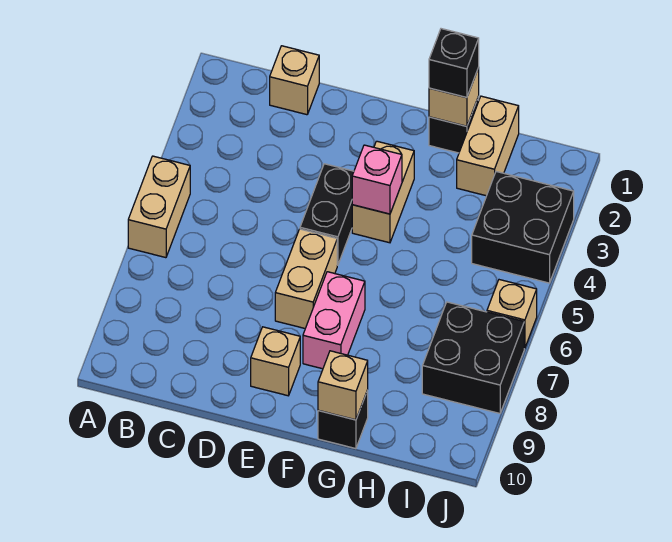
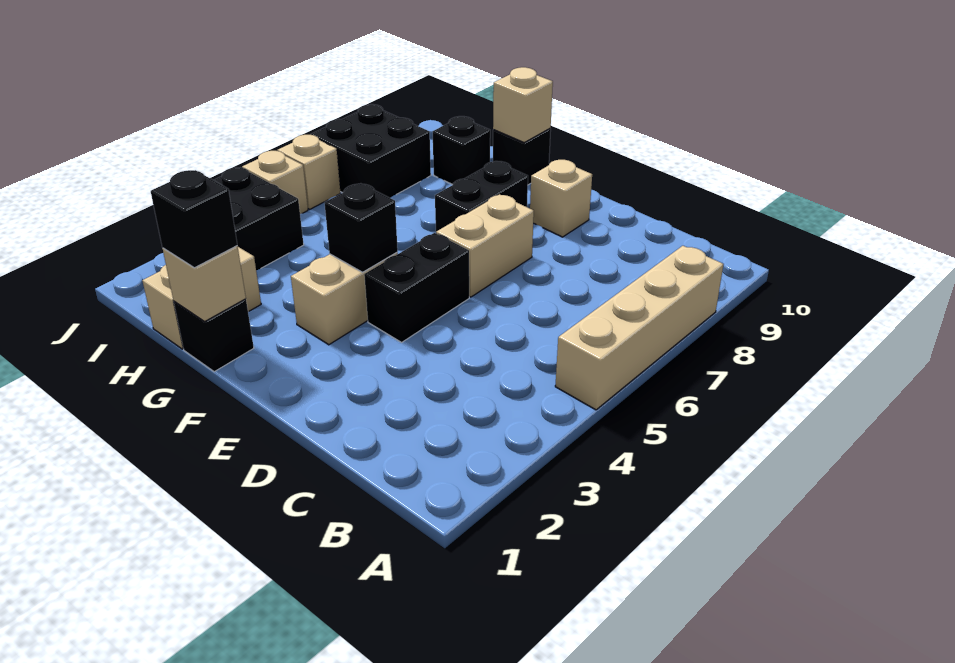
tan brick A5:A6 level 1 -> tan brick A5:A8 level 1
tan brick C1 level 1 -> tan brick J5 level 1
pink brick F4 level 2 -> black brick F4 level 2
pink brick F7:F8 level 1 -> black brick F7:F8 level 1
none -> black brick H9 level 1

